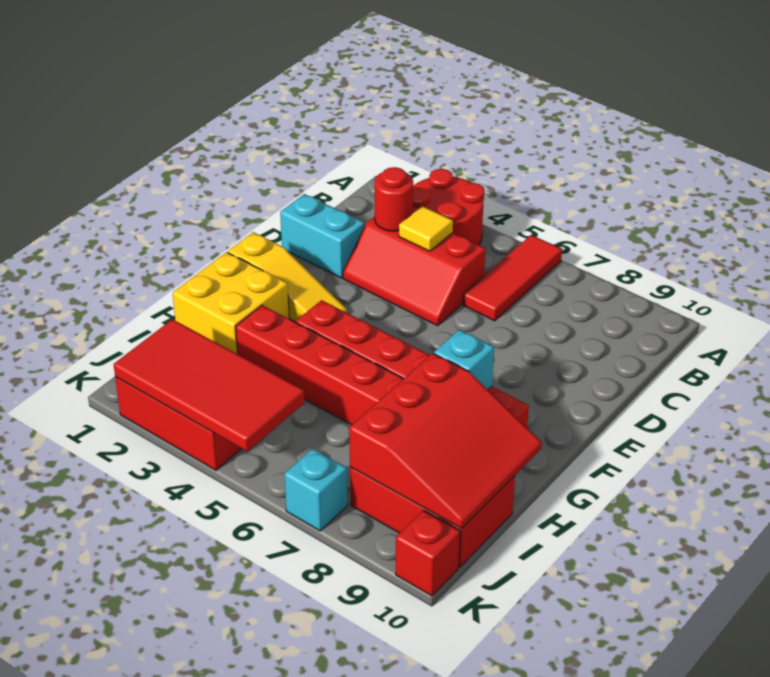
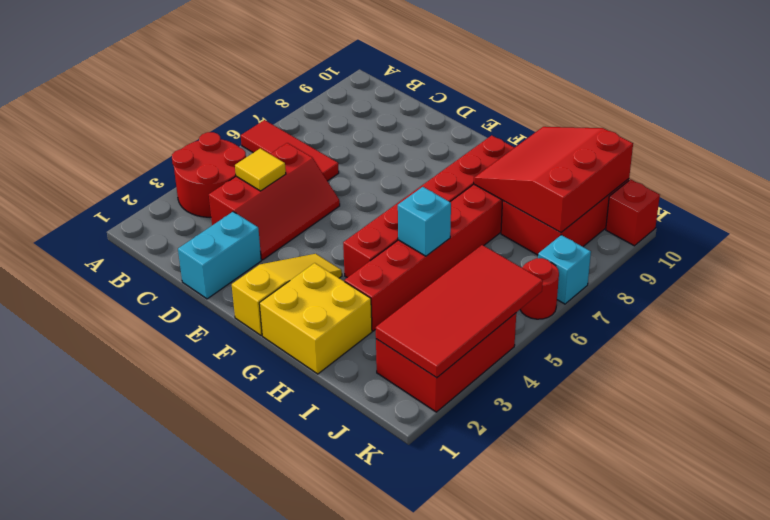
red round brick C3 level 2 -> red round brick K6 level 1
cyan brick G8 level 2 -> cyan brick H5 level 2
red slope H8:J10 level 2 top 8 -> red slope H8:J10 level 2 top J

